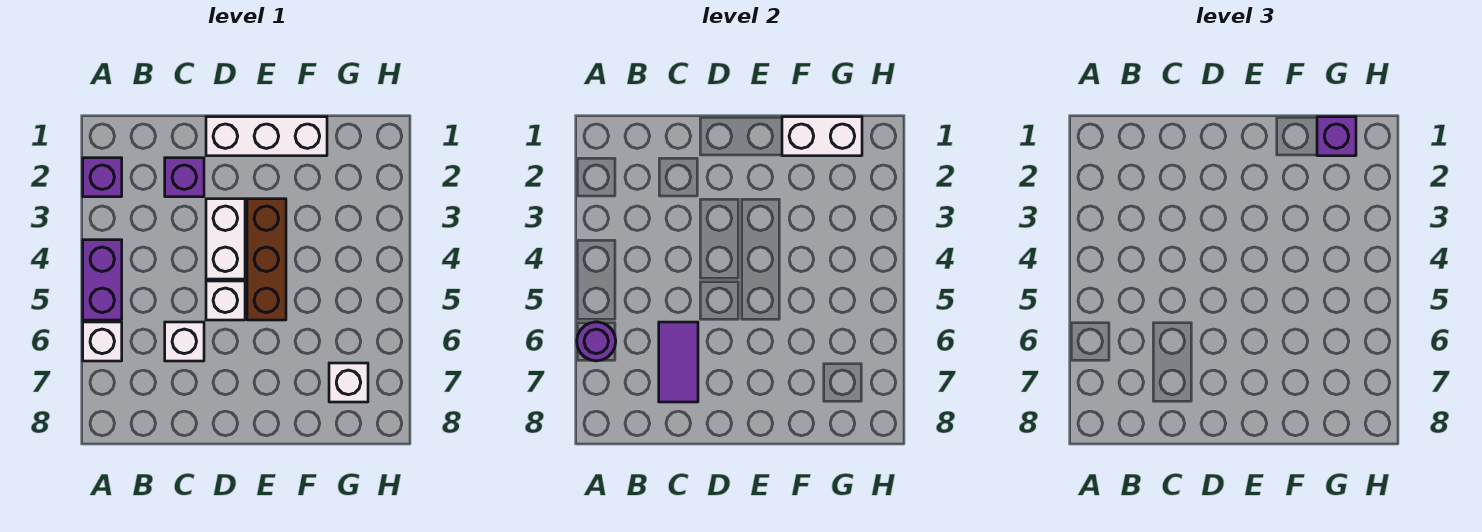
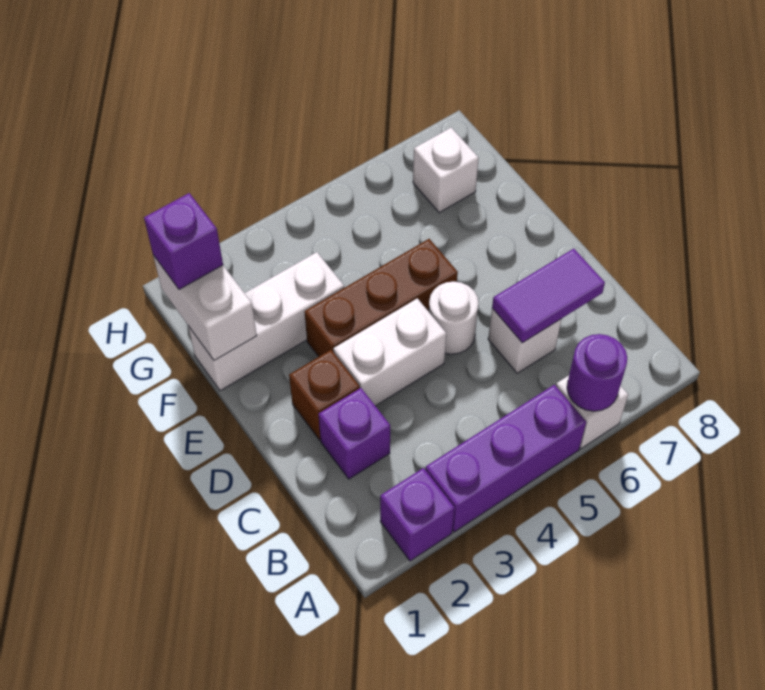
purple brick A4:A5 level 1 -> purple brick A3:A5 level 1
white brick D1:F1 level 1 -> white brick F1:F3 level 1
none -> brown brick D2 level 1
white brick D5 level 1 -> white round brick D5 level 1

